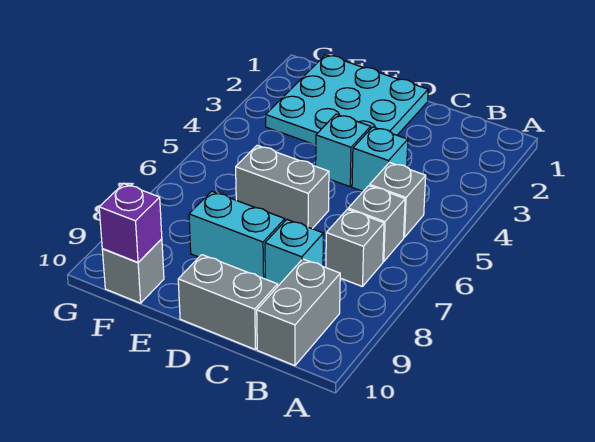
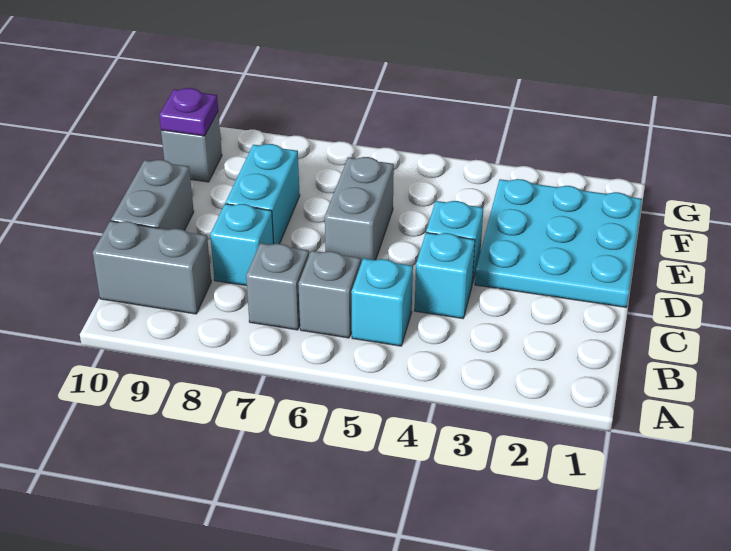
grey brick B5 level 1 -> cyan brick B5 level 1
purple brick F10 level 2 -> purple plate F10 level 2

